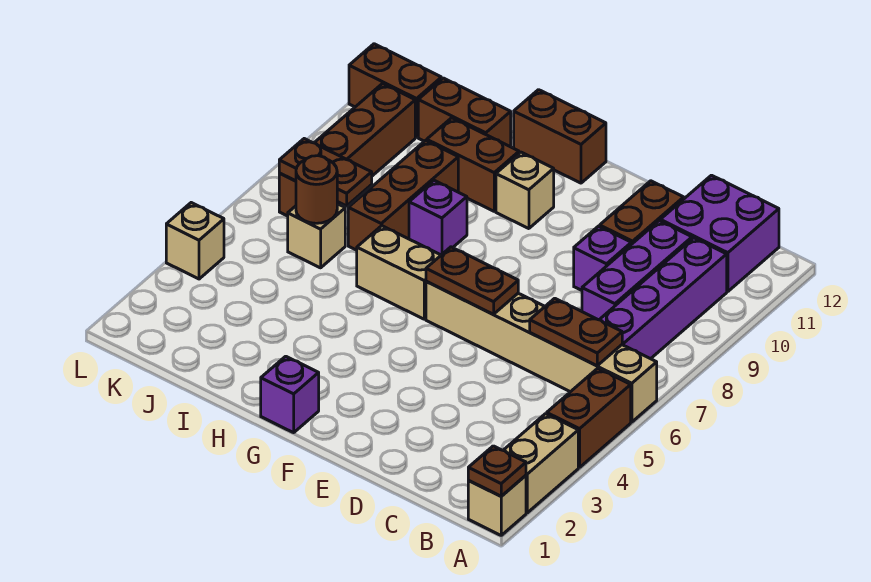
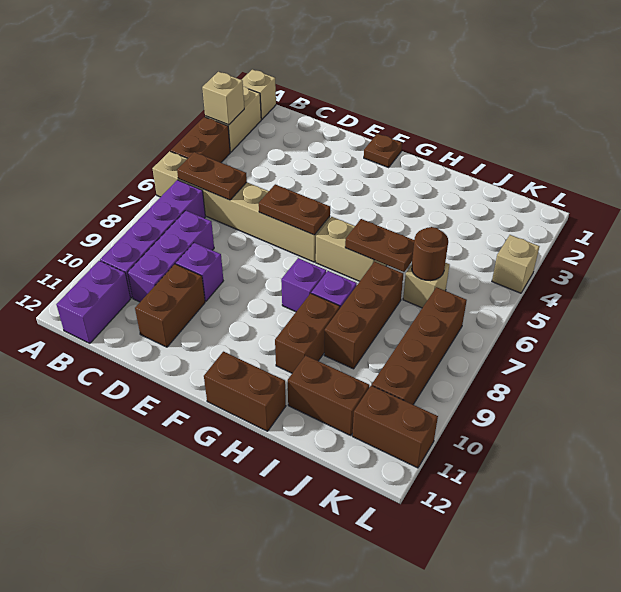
brown plate A1 level 2 -> brown plate F1 level 1
purple brick B11:C12 level 1 -> purple brick B11:B12 level 1
purple brick G1 level 1 -> purple brick G8 level 1
tan brick G10 level 1 -> tan brick A3 level 2
brown brick H10:I10 level 1 -> brown brick H9:H10 level 1
brown plate J7:K7 level 2 -> brown plate H6:I6 level 2

